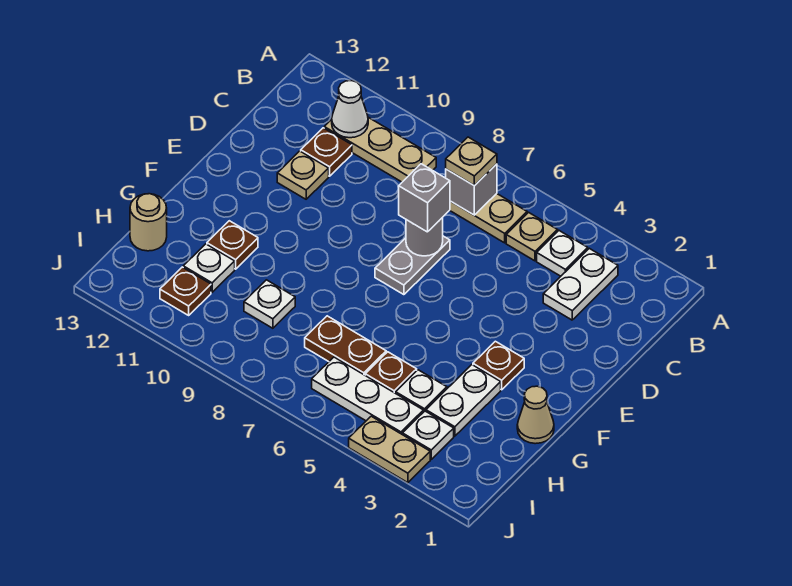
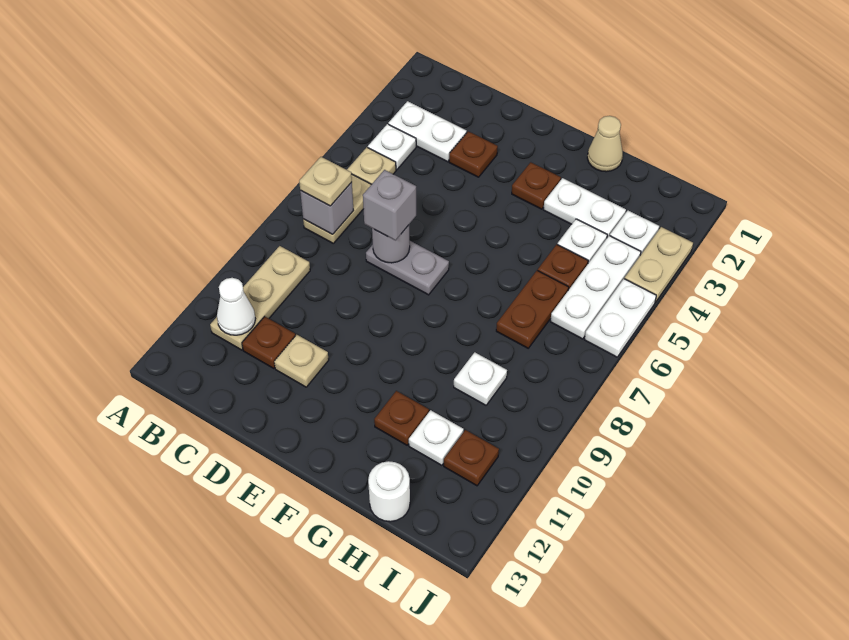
none -> brown plate D3 level 1
tan round brick H13 level 1 -> white round brick H13 level 1
none -> white plate J5:J6 level 1

